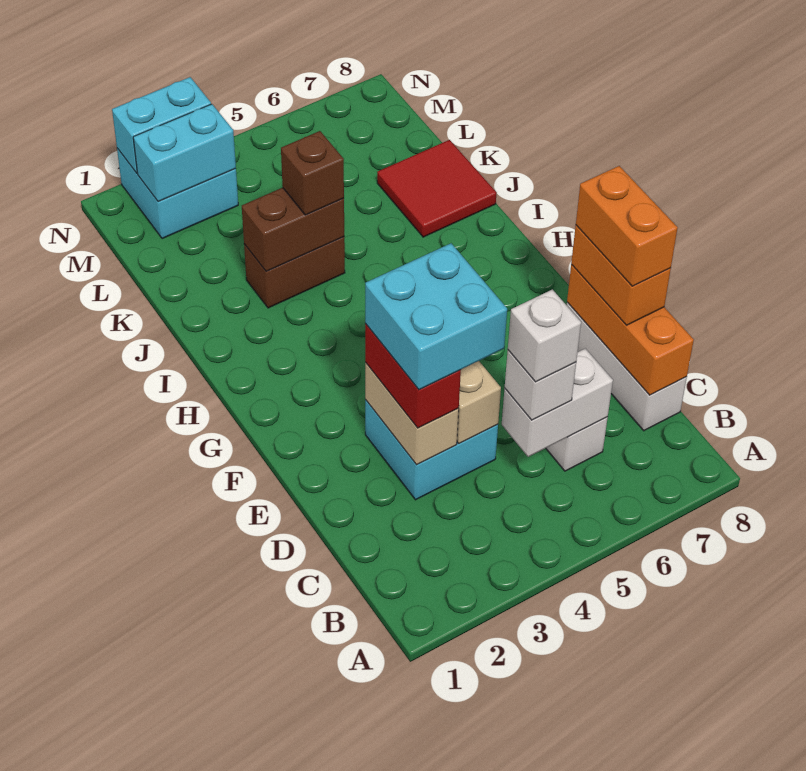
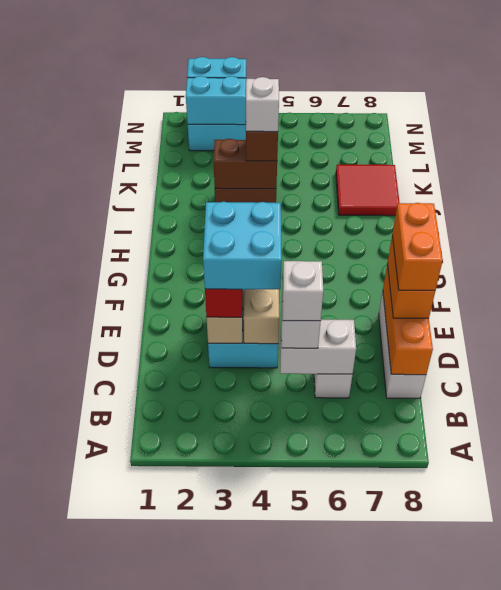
none -> white brick J4 level 4

